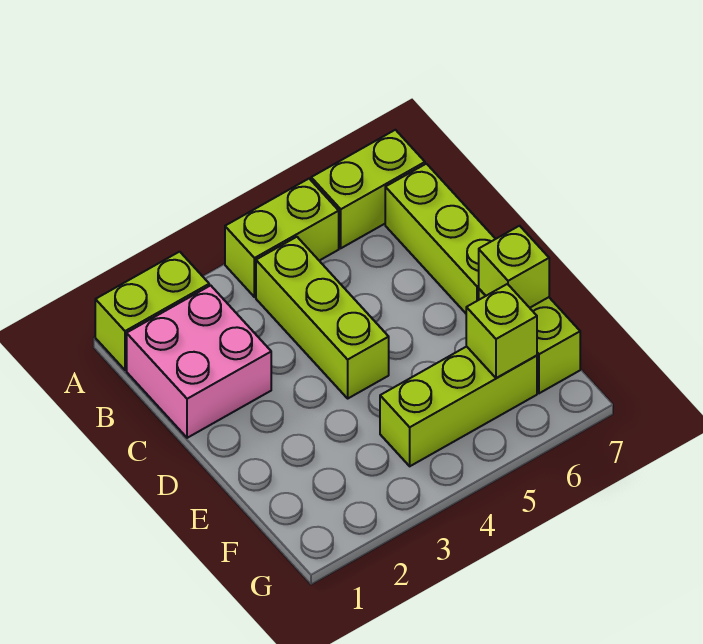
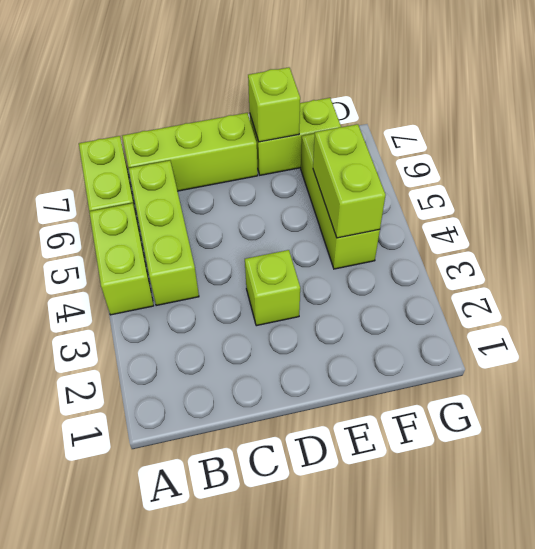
lime brick A1:A2 level 1 -> lime brick F4:F5 level 2
pink brick B1:C2 level 1 -> none
lime brick B4:D4 level 1 -> lime brick B4:B6 level 1
lime brick F6 level 2 -> lime brick D3 level 1

